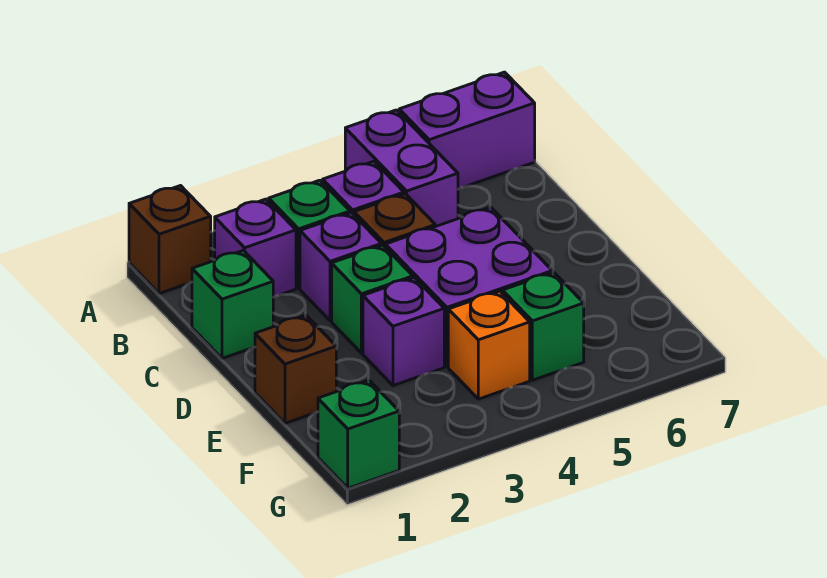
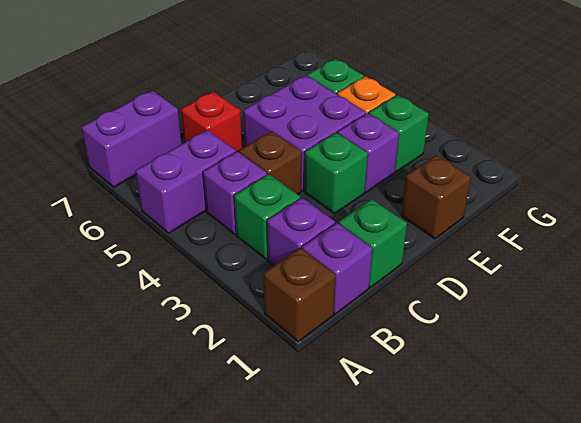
purple brick A6:A7 level 1 -> purple brick A7:B7 level 1
purple brick C3 level 1 -> purple brick B1 level 1
none -> red brick C6 level 1
green brick G1 level 1 -> green brick F3 level 1

